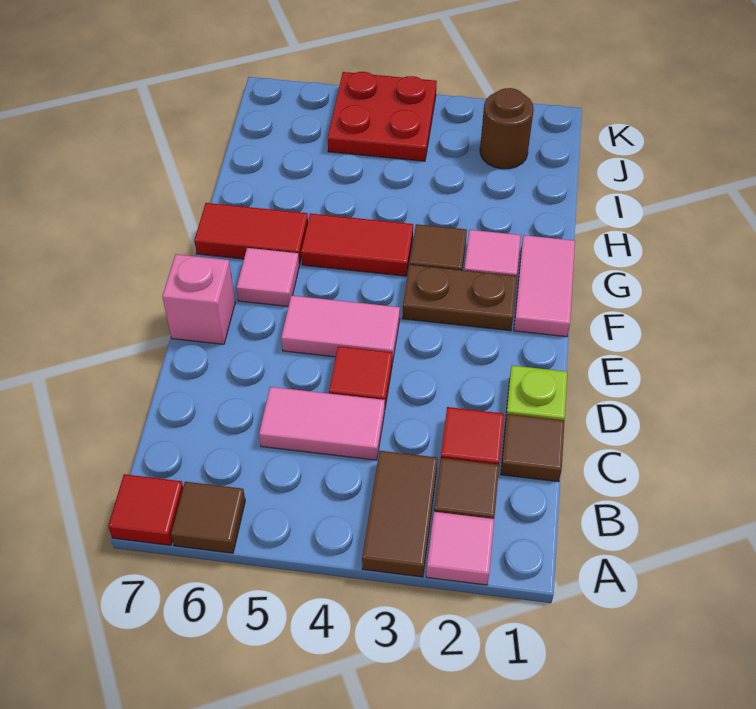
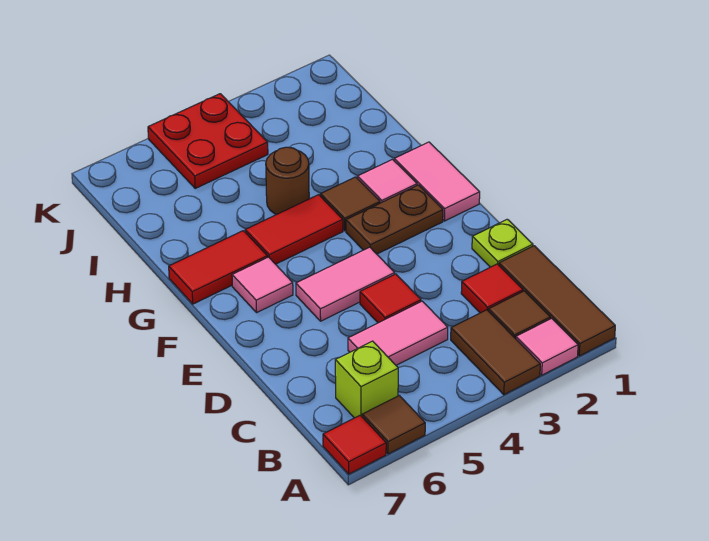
none -> lime brick B6 level 1
brown tile C1 level 1 -> brown tile A1:C1 level 1
pink brick E7 level 1 -> none
brown round brick J2 level 1 -> brown round brick H4 level 1

